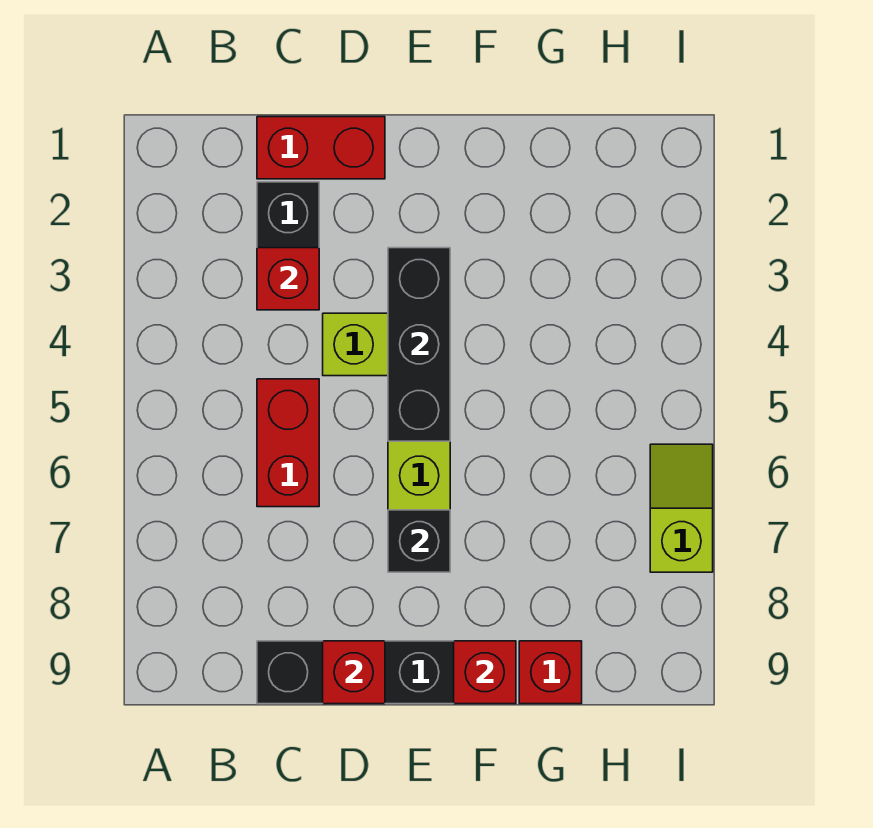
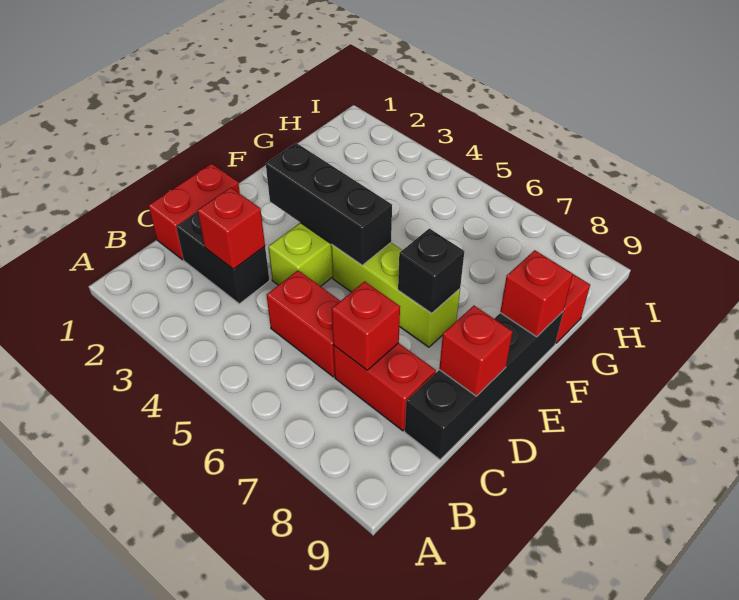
none -> red brick C7:C8 level 1
none -> red brick C7 level 2
lime slope I6:I7 level 1 top 7 -> none

